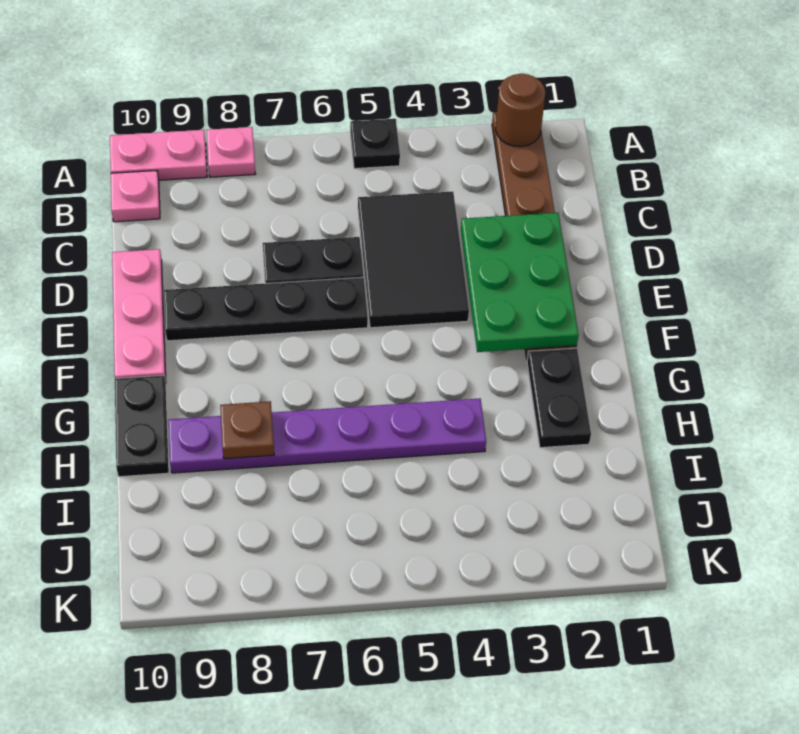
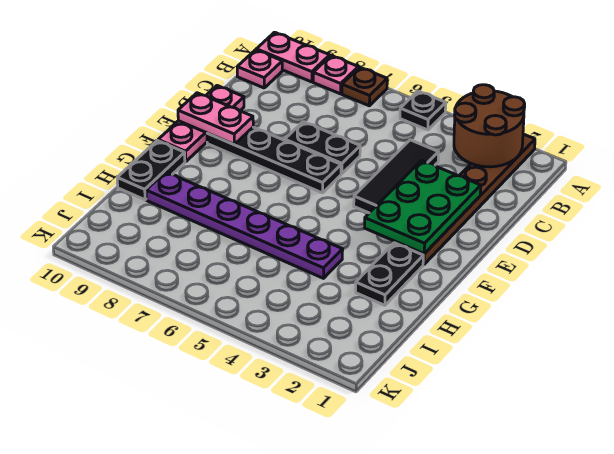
brown round brick A2 level 2 -> brown round brick A2:B3 level 2
black tile C4:E5 level 1 -> black tile C4:E4 level 1
none -> pink plate E9:E10 level 2
brown plate H8 level 2 -> brown plate A7 level 1

